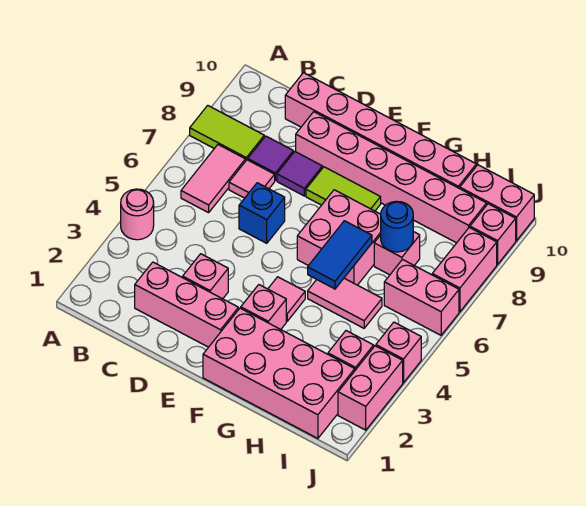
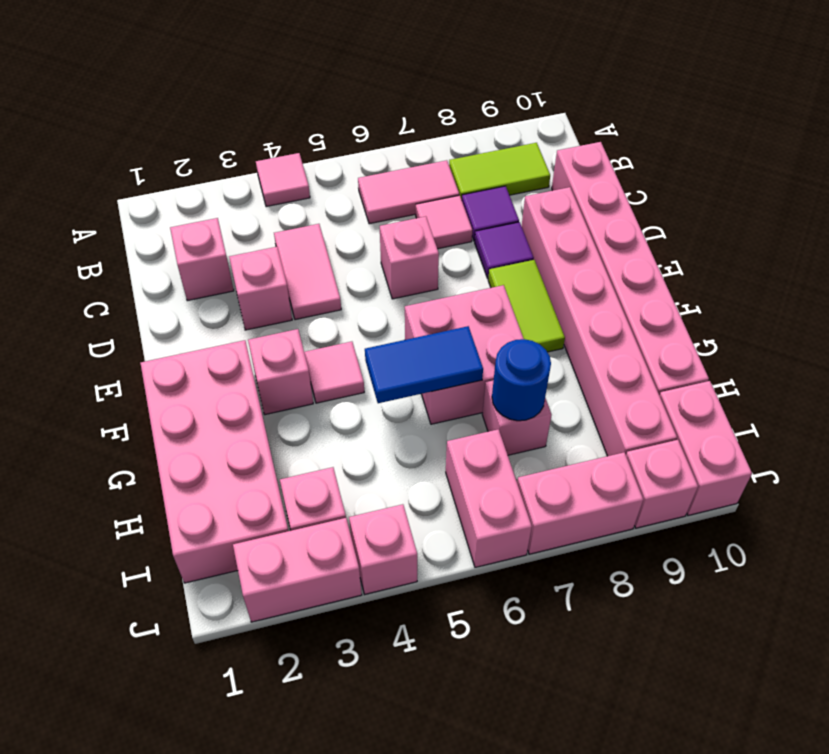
pink round brick A4 level 1 -> pink tile A4 level 1
lime tile A8:B8 level 1 -> lime tile B8:B9 level 1
pink brick C2:E2 level 1 -> pink brick C2 level 1
blue brick D6 level 1 -> pink brick D6 level 1
pink tile G5:H5 level 1 -> pink tile C4:D4 level 1

